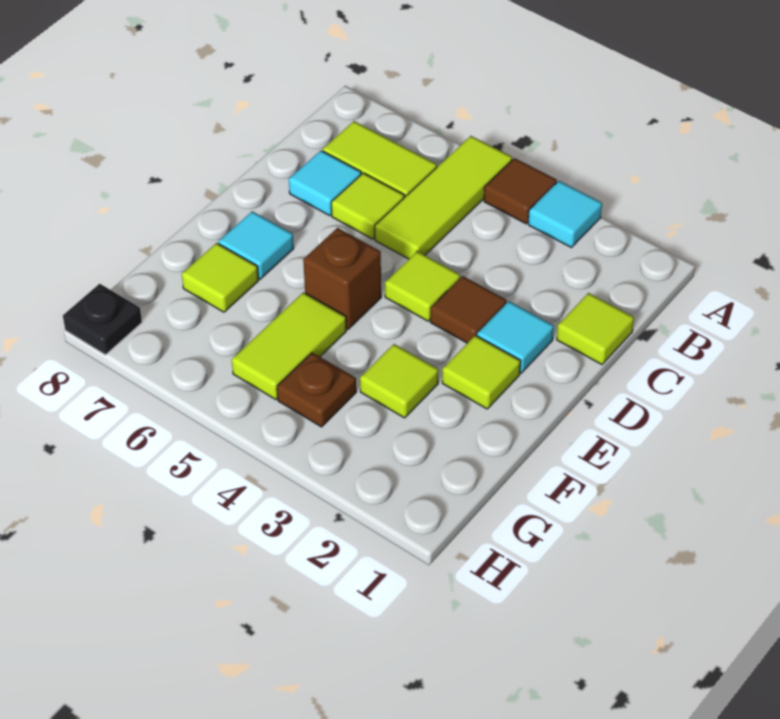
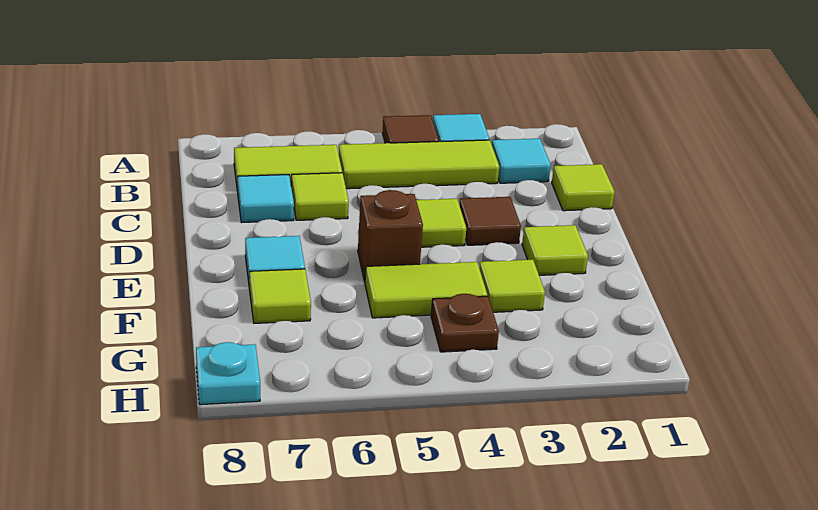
lime tile A5:C5 level 1 -> lime tile B3:B5 level 1
cyan tile D2 level 1 -> cyan tile B2 level 1
lime tile F5:G5 level 1 -> lime tile F4:F5 level 1
black plate H8 level 1 -> cyan plate H8 level 1

